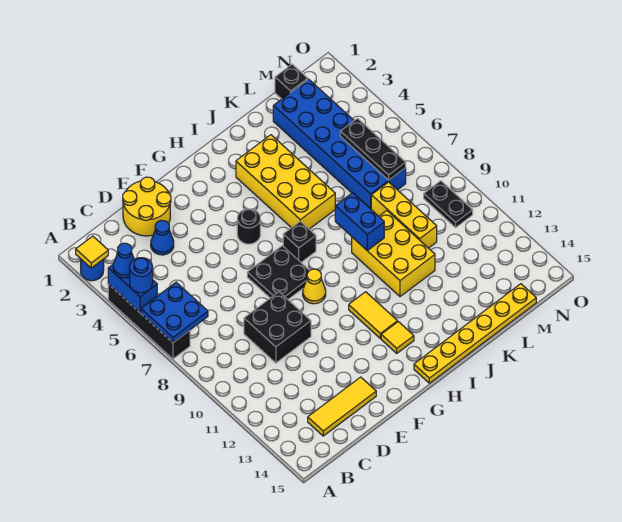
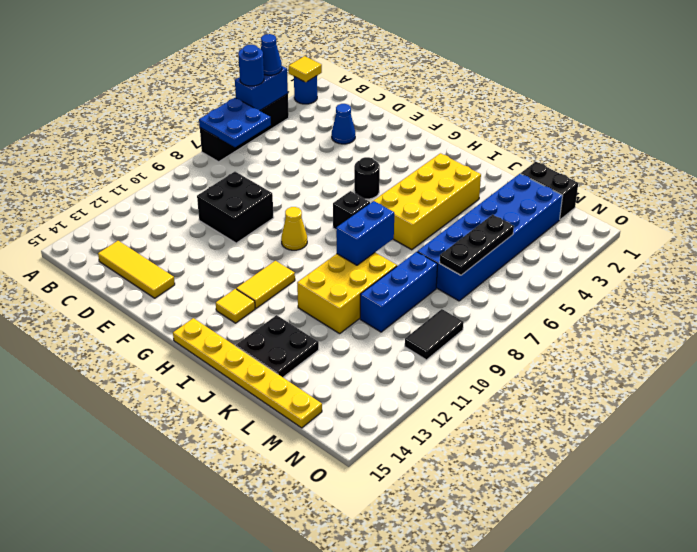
yellow round brick D1:E2 level 1 -> none
black plate F7:G8 level 1 -> black plate J13:K14 level 1
yellow brick L8:L10 level 1 -> blue brick L8:L10 level 1
black brick M1 level 1 -> black brick L1:M1 level 1
black plate N9:N10 level 1 -> black tile N9:N10 level 1

